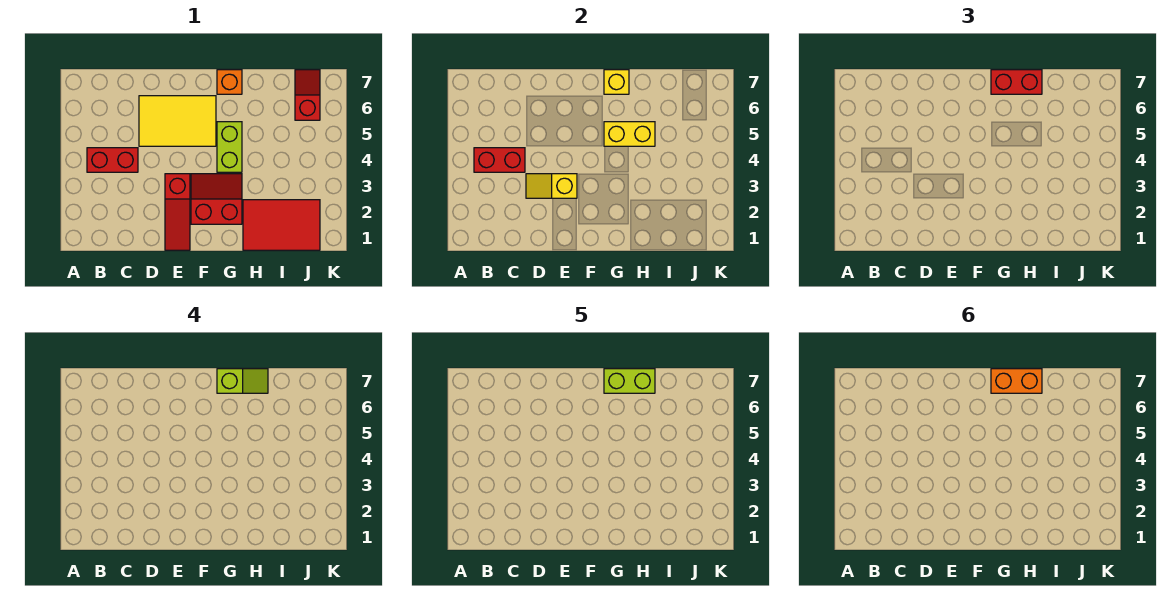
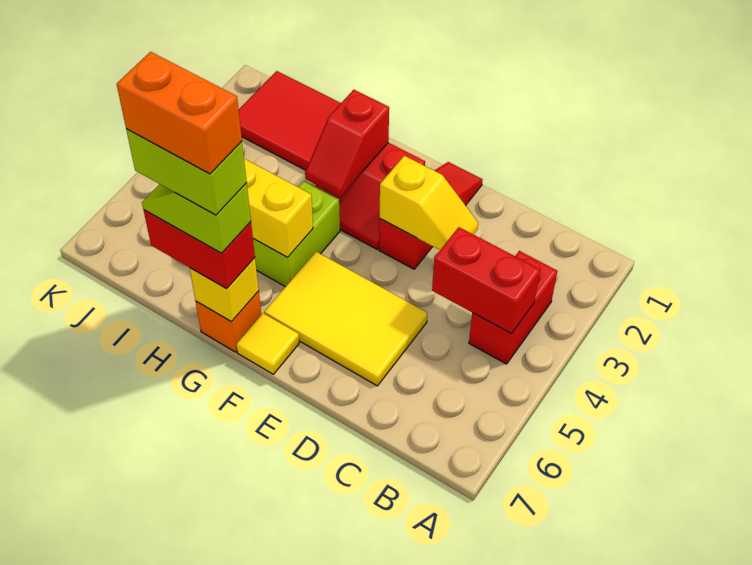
red brick B4:C4 level 1 -> red brick B3:B4 level 1
none -> yellow tile F7 level 1
red slope J6:J7 level 1 top 6 -> red slope G2:G3 level 2 top 2

